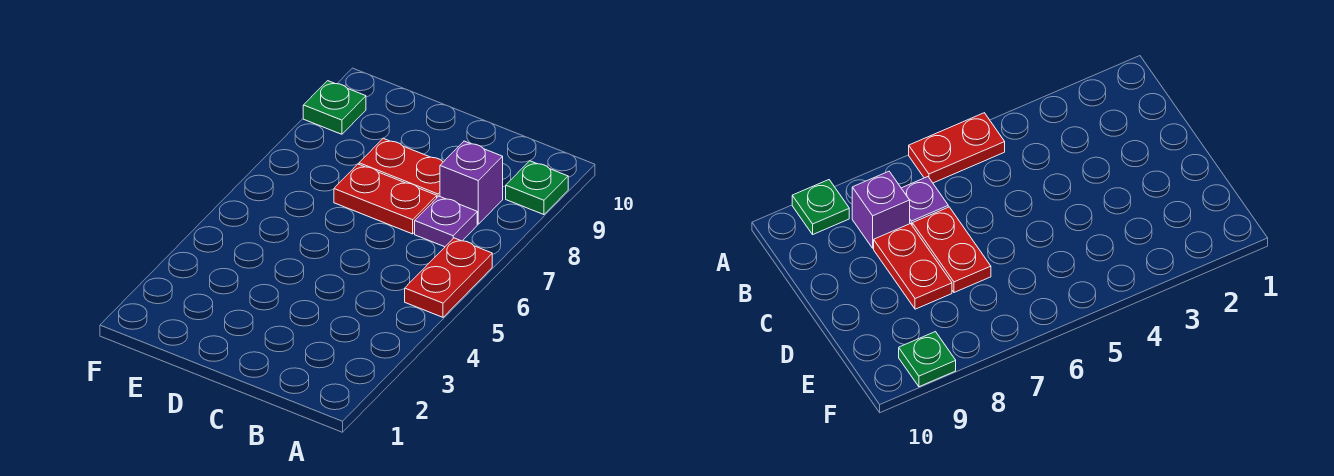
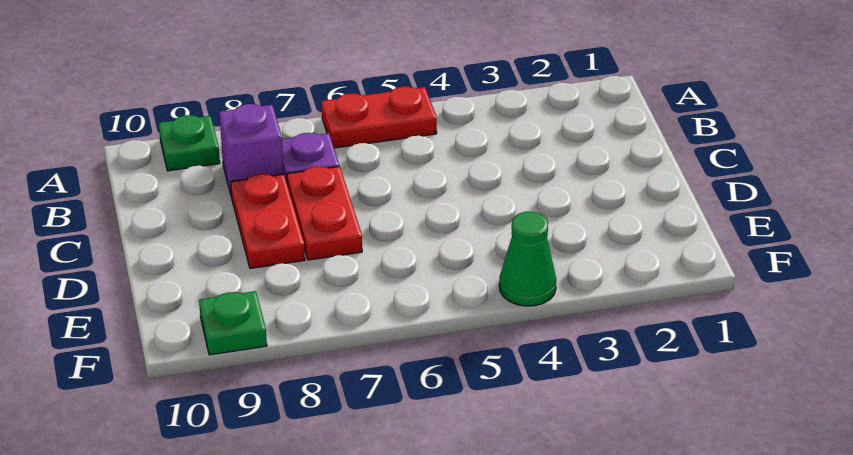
none -> green cone F4 level 1

